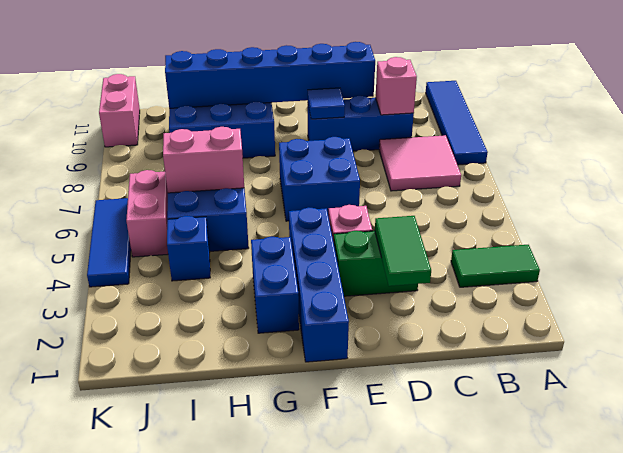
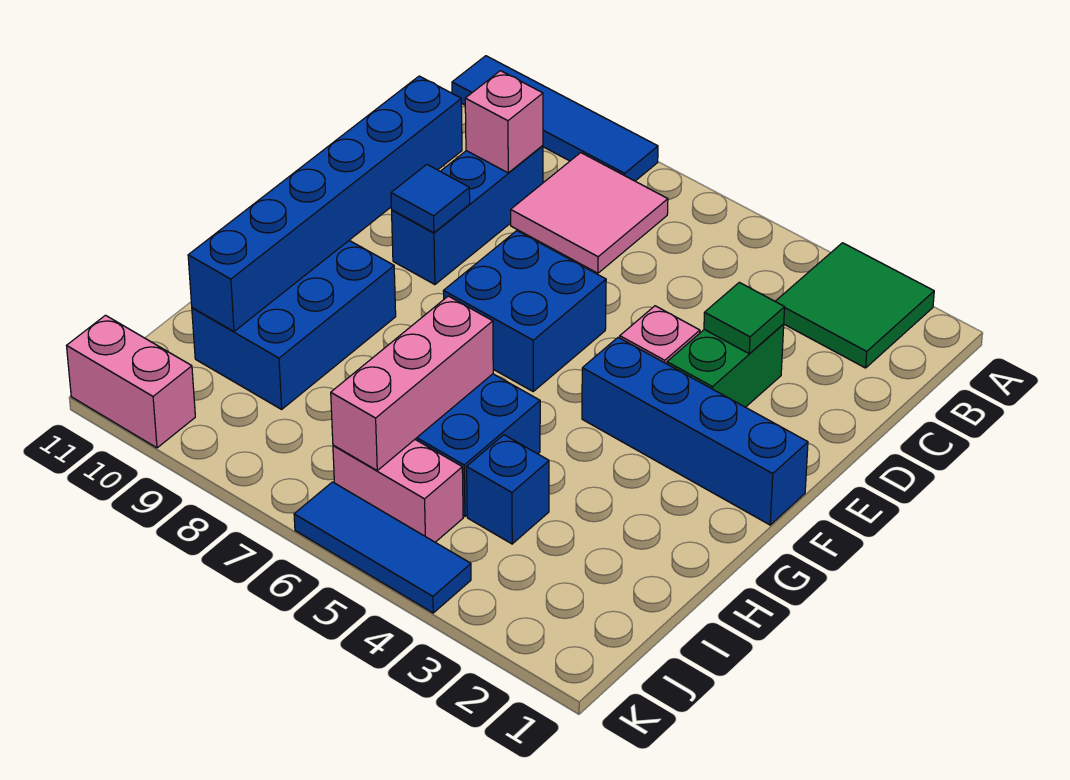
green tile A3:B3 level 1 -> green tile A2:B3 level 1
green tile D2:D3 level 2 -> green tile D3 level 2
blue brick G2:G3 level 1 -> none
pink brick H6:I6 level 2 -> pink brick H6:J6 level 2

